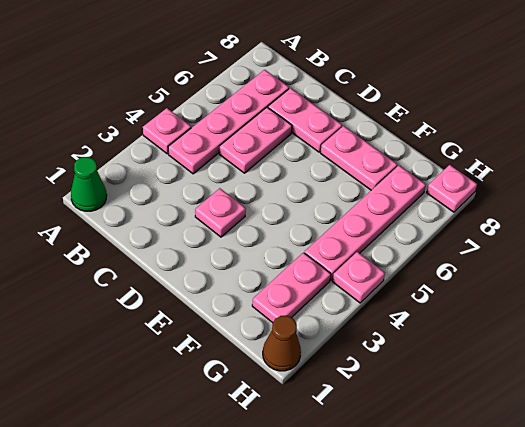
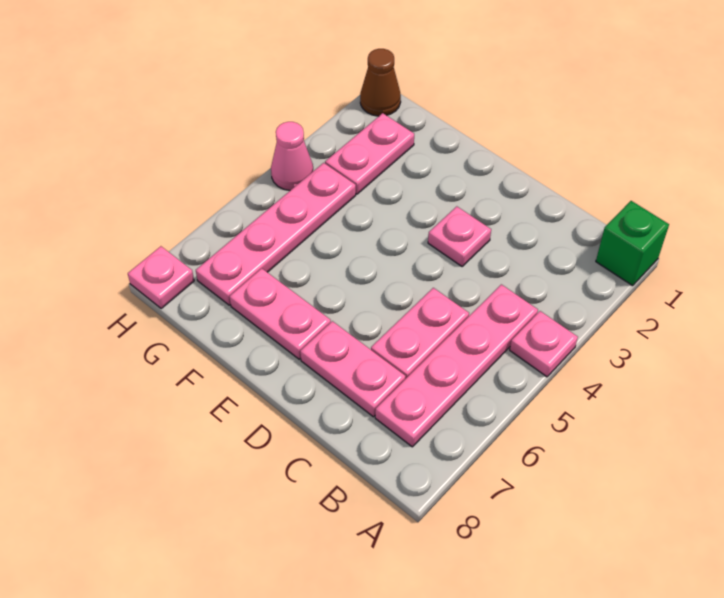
green cone A1 level 1 -> green brick A1 level 1
pink plate H4 level 1 -> pink cone H4 level 1

